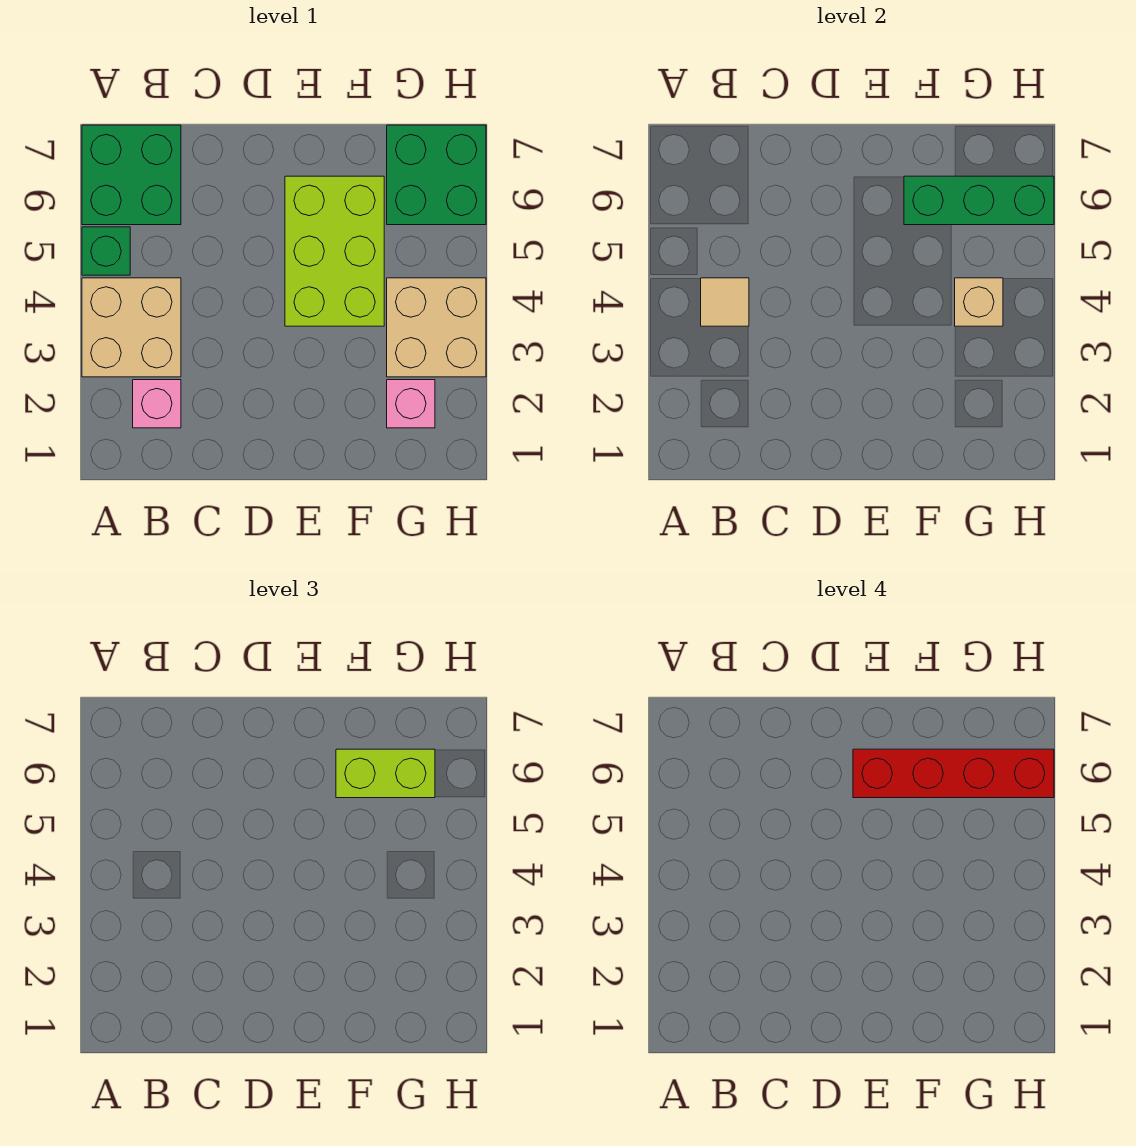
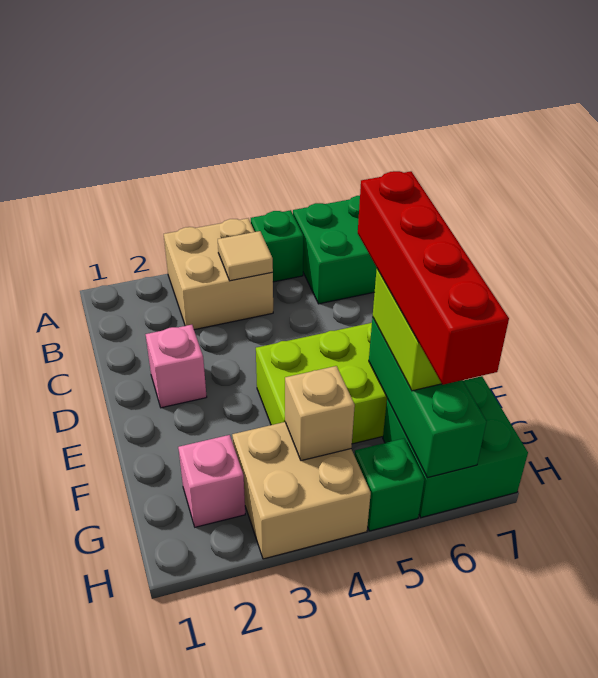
pink brick B2 level 1 -> pink brick D2 level 1
none -> green brick H5 level 1

